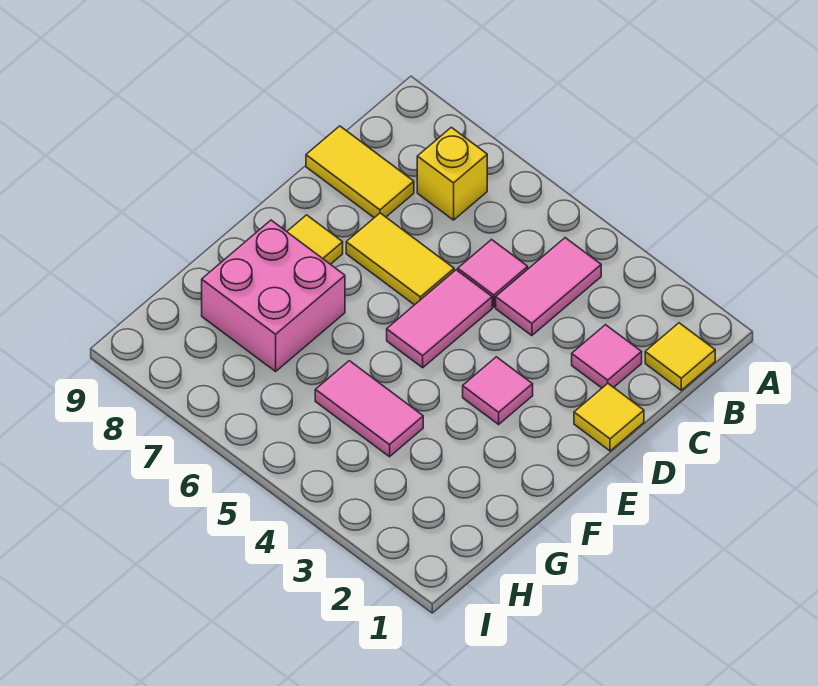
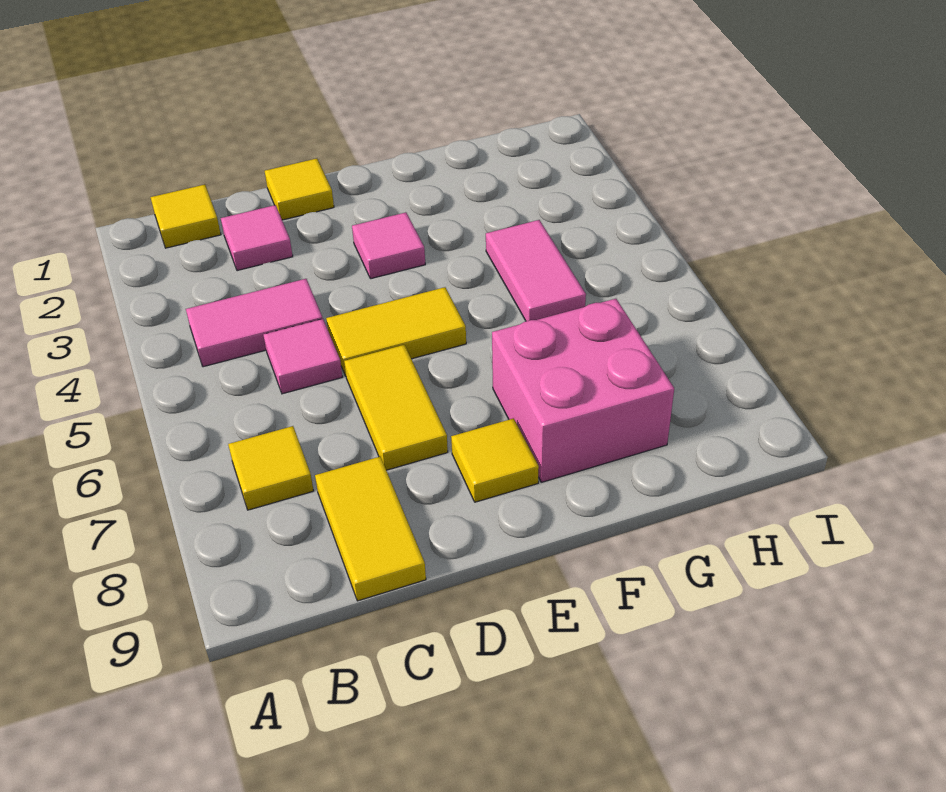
yellow brick B7 level 1 -> yellow tile B7 level 1
pink tile D5:E5 level 1 -> yellow tile D5:E5 level 1

